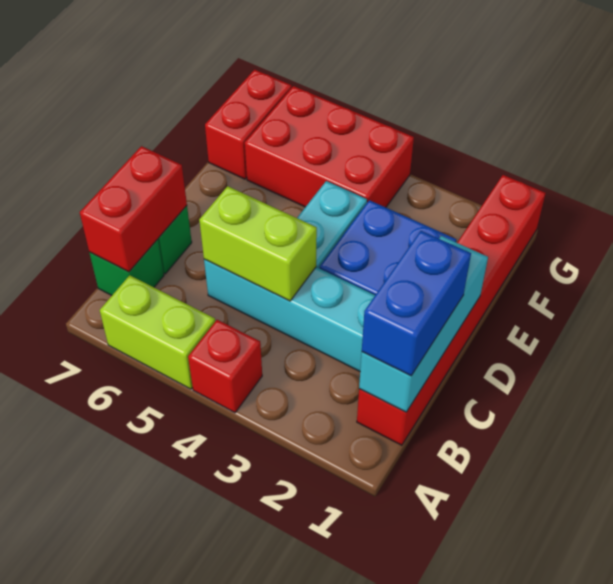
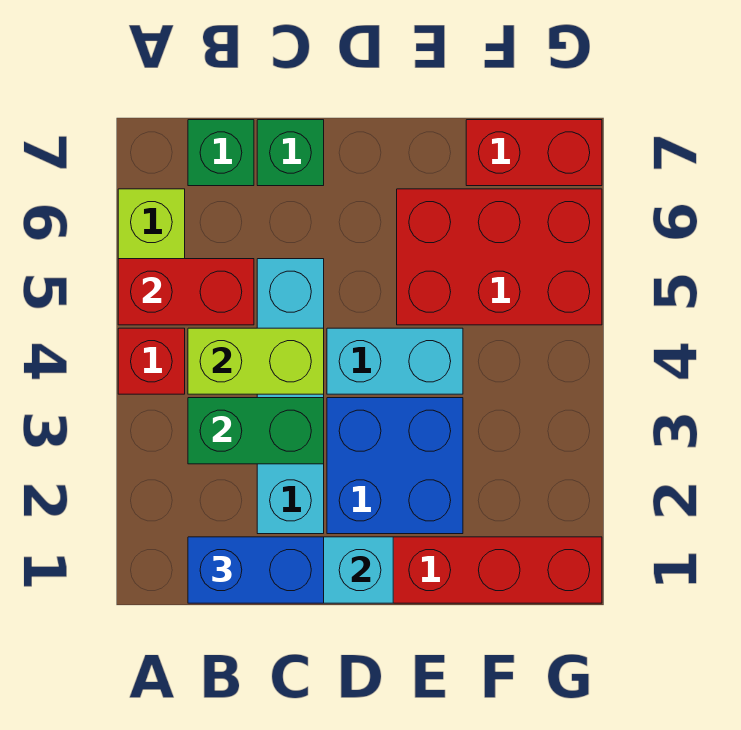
none -> green brick B3:C3 level 2
red brick B7:C7 level 2 -> red brick A5:B5 level 2
lime brick C4:C5 level 2 -> lime brick B4:C4 level 2
red brick F4:G6 level 1 -> red brick E5:G6 level 1

